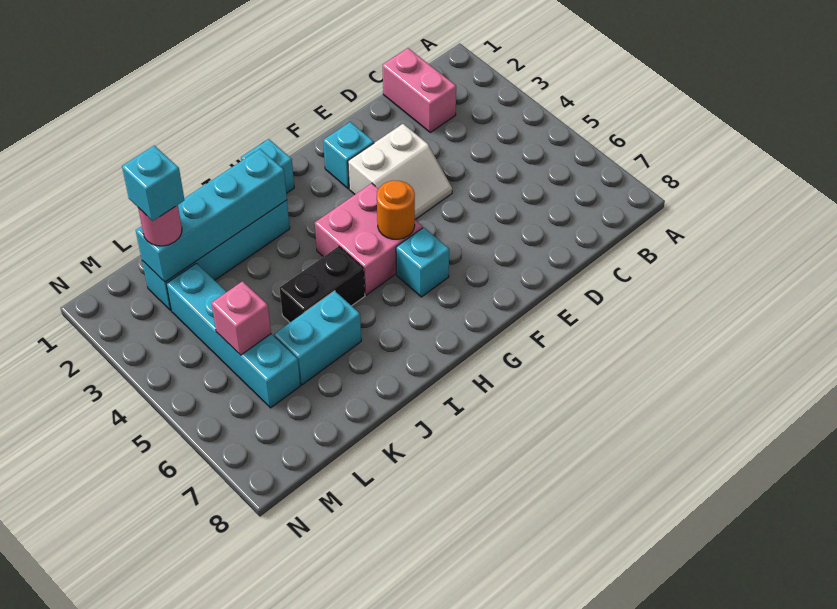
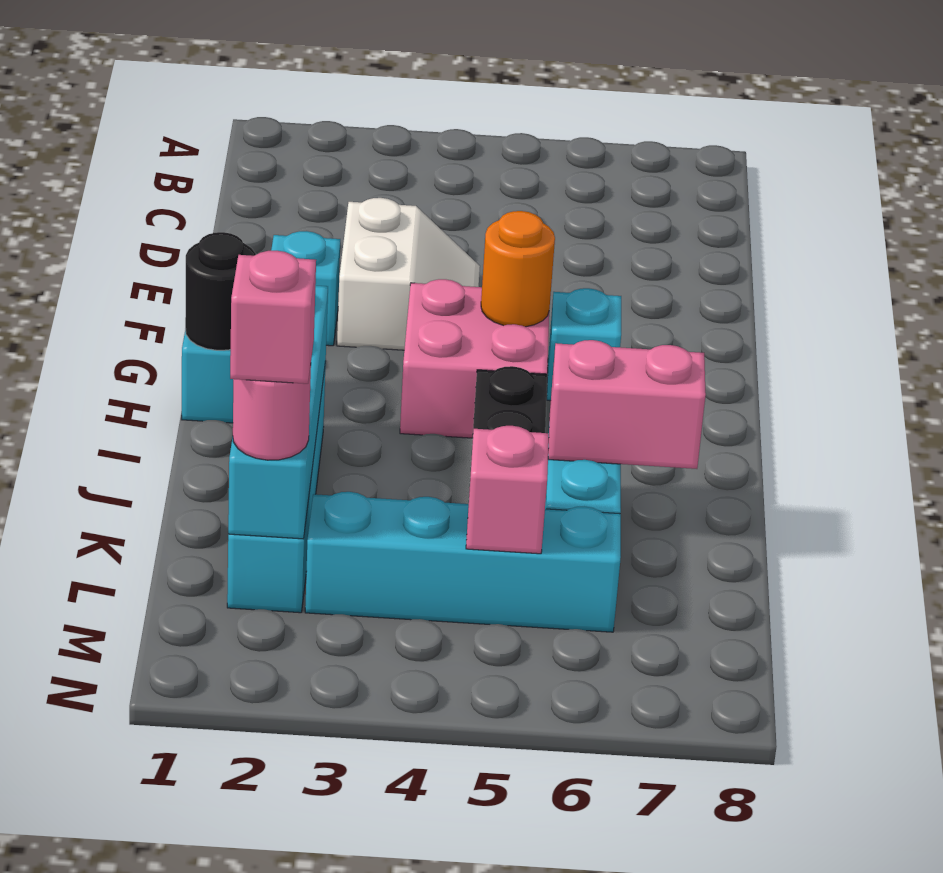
pink brick C1:C2 level 1 -> pink brick J6:J7 level 2
none -> black round brick H1 level 2
cyan brick L2 level 4 -> pink brick L2 level 4

